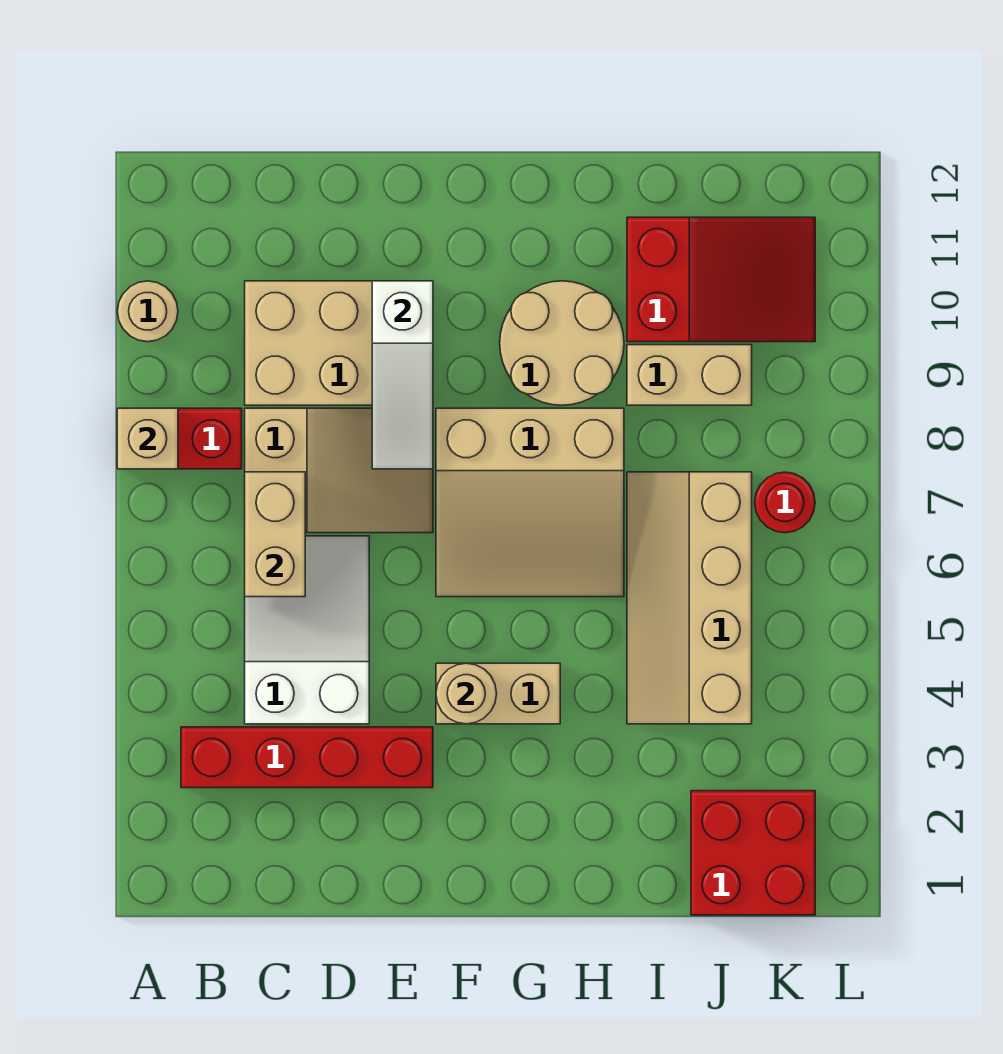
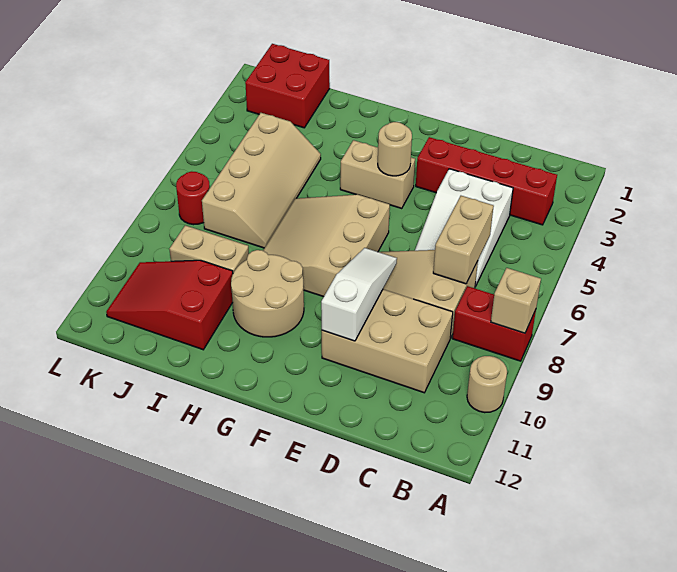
tan slope F6:H8 level 1 top 8 -> tan slope F6:H8 level 1 top F

